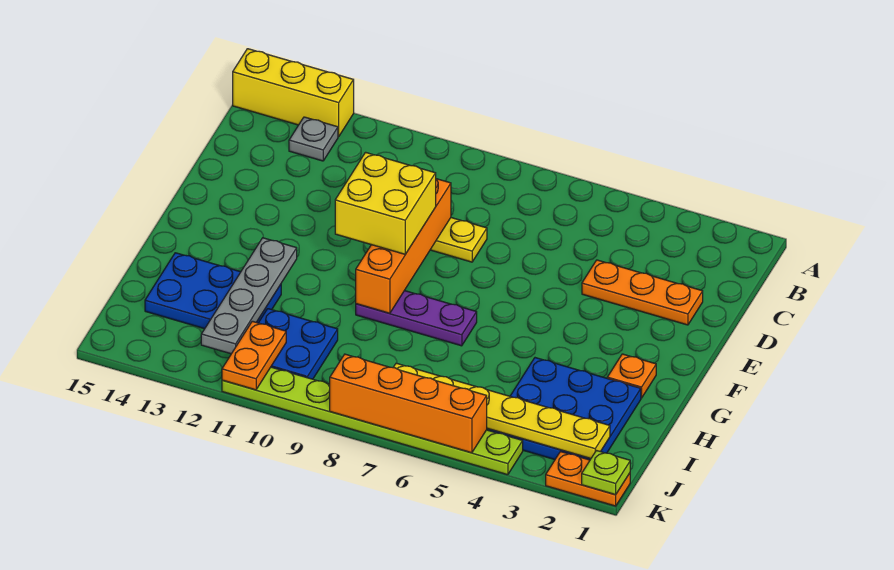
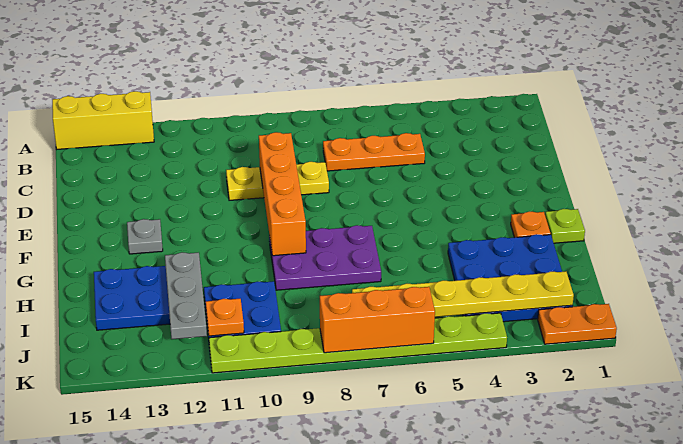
grey plate B13 level 1 -> grey plate F13 level 1
orange plate D2:D4 level 1 -> orange plate C5:C7 level 1
yellow brick E9:F10 level 3 -> none
purple plate G7:G9 level 1 -> purple plate G7:H9 level 1
grey plate G12:J12 level 2 -> grey plate H12:J12 level 2
orange plate J11:K11 level 2 -> orange plate J11 level 2
lime plate K1 level 2 -> lime plate G1 level 1
orange brick K5:K8 level 2 -> orange brick K6:K8 level 2

